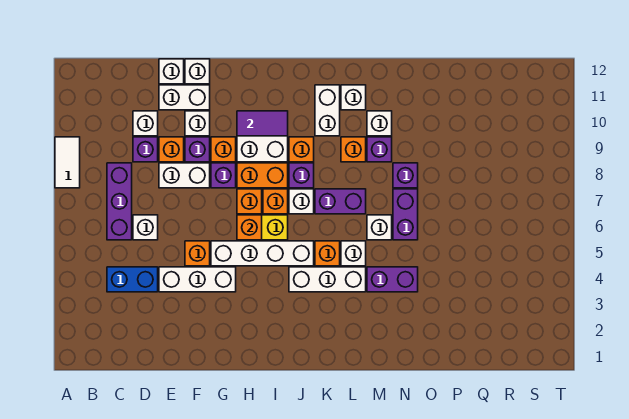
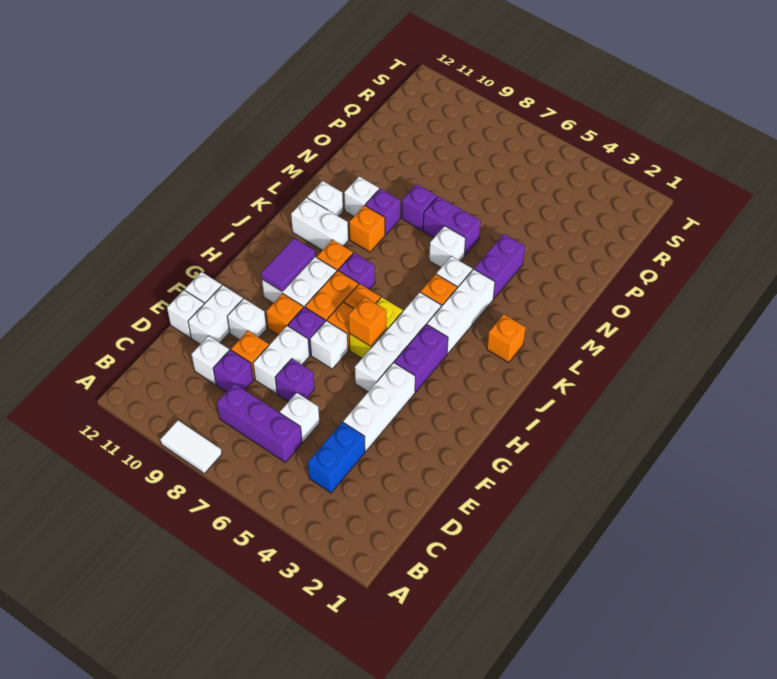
orange brick F5 level 1 -> orange brick K2 level 1
purple brick F9 level 1 -> purple brick E7 level 1
white brick J7 level 1 -> white brick G7 level 1
purple brick K7:L7 level 1 -> purple brick H4:I4 level 1

